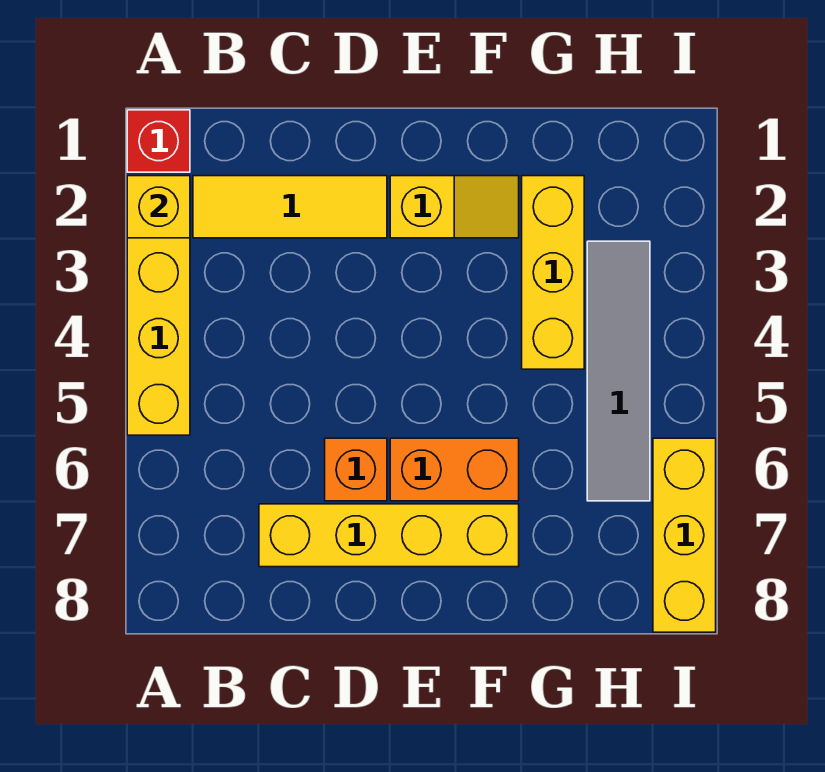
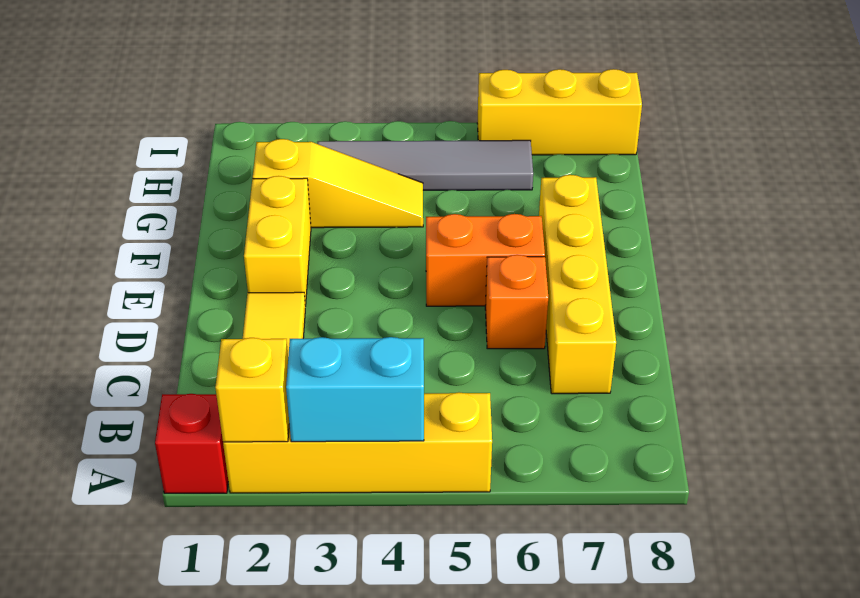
none -> cyan brick A3:A4 level 2
yellow slope E2:F2 level 1 top E -> yellow brick E2:F2 level 1
orange brick E6:F6 level 1 -> orange brick E5:E6 level 1
yellow brick G2:G4 level 1 -> yellow slope G2:G4 level 1 top 2

